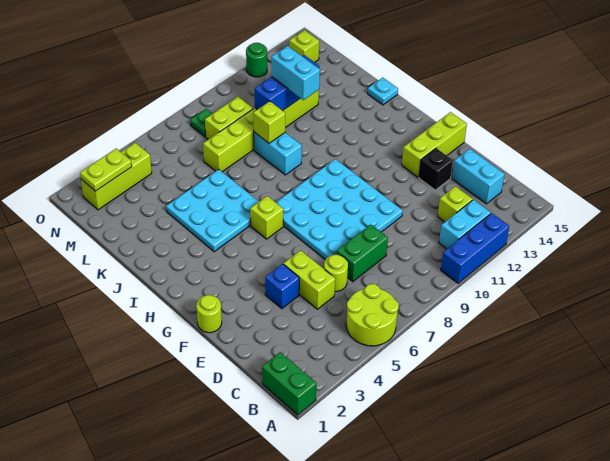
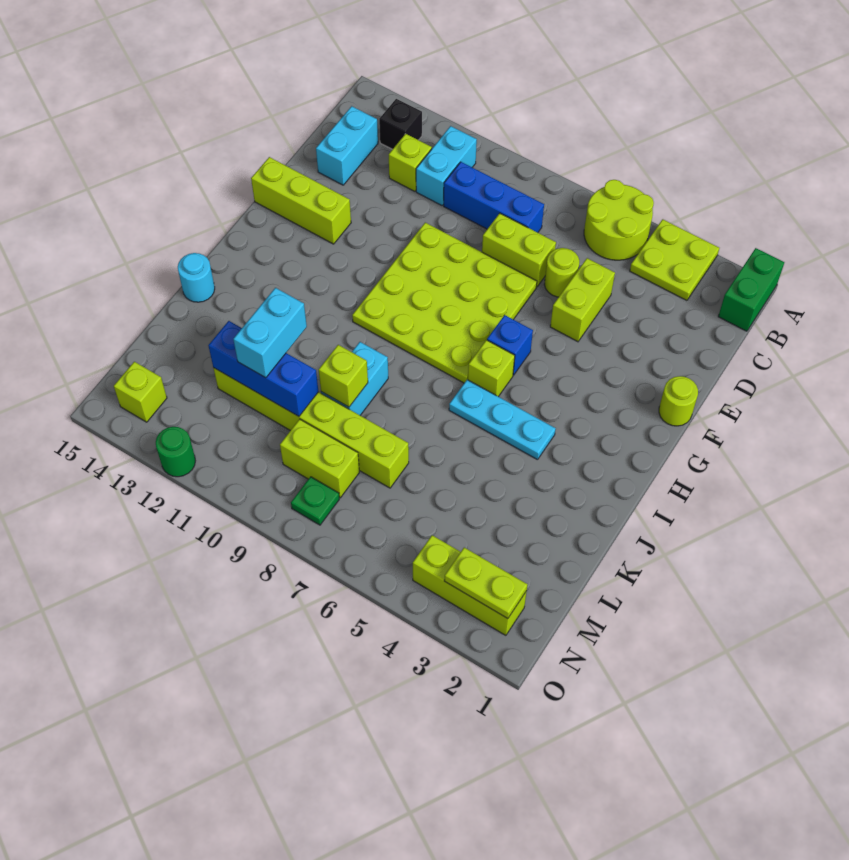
none -> lime plate A3:B4 level 1
blue brick A10:A12 level 1 -> blue brick C8:C10 level 1
cyan brick B11:B12 level 1 -> cyan brick B11:C11 level 1
green brick D7:D8 level 1 -> lime brick D7:D8 level 1
blue brick E4 level 1 -> blue brick G6 level 1
cyan plate E7:H10 level 1 -> lime plate E7:H10 level 1
black brick E13 level 1 -> black brick B13 level 1
cyan plate I4:K6 level 1 -> cyan plate I4:I6 level 1
cyan plate J15 level 1 -> cyan round brick J15 level 1

